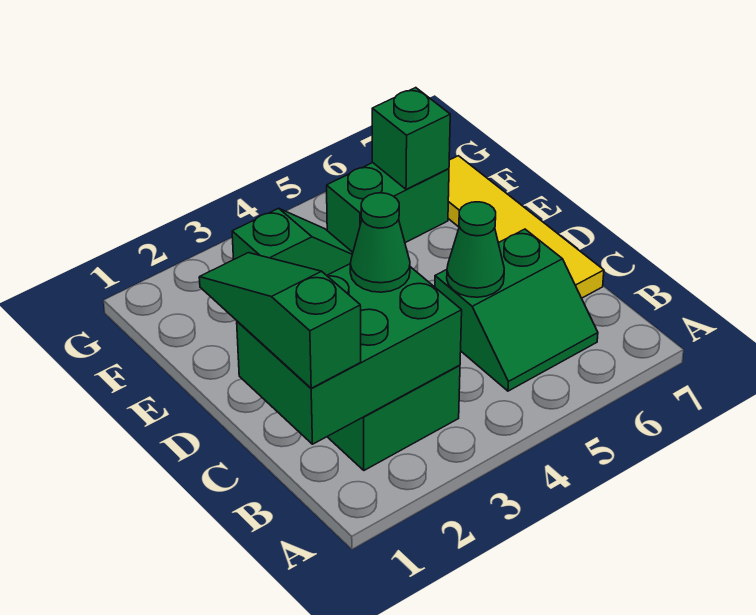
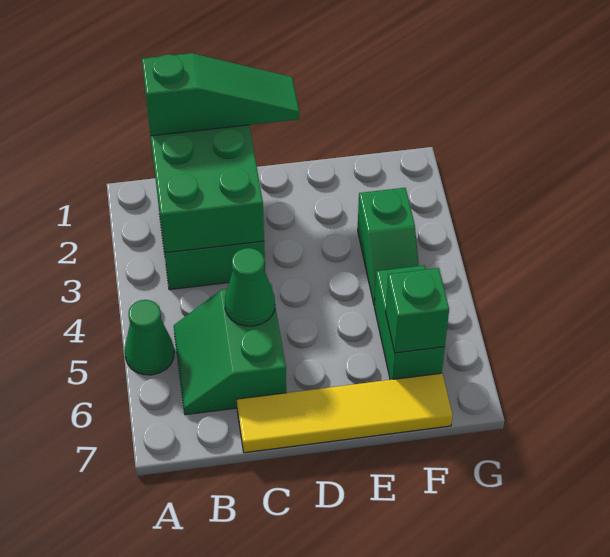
green cone C3 level 3 -> green cone A5 level 1

